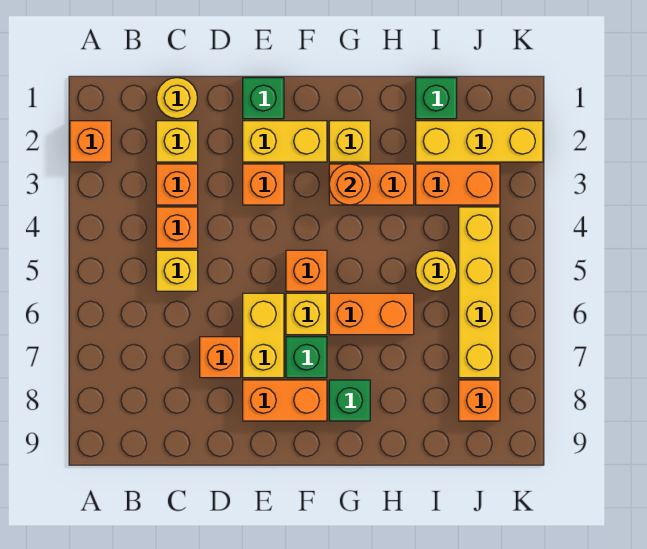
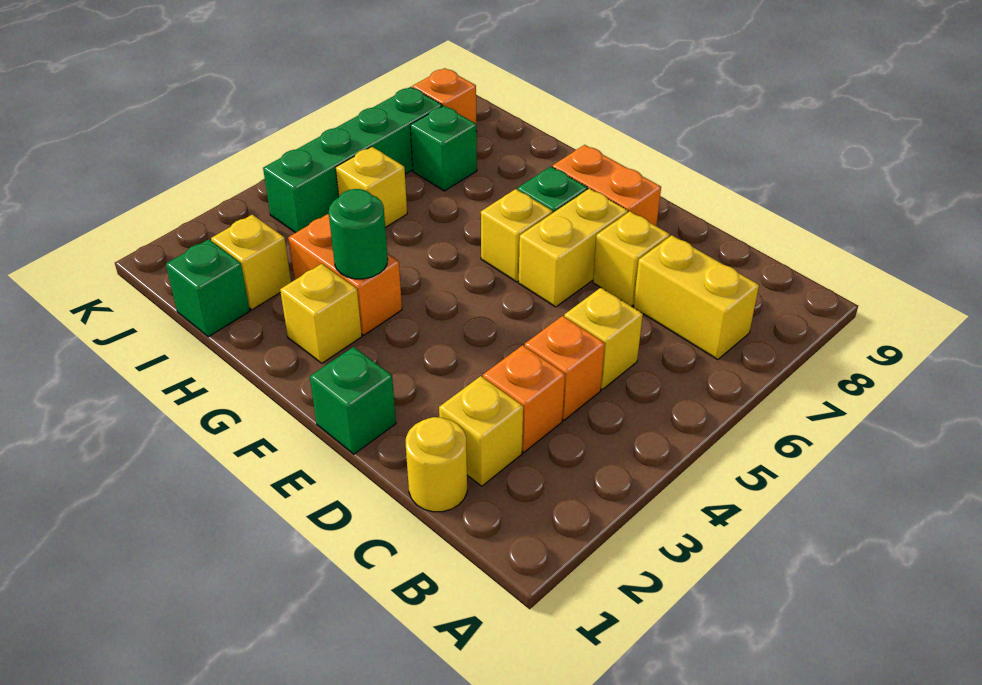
orange brick A2 level 1 -> none
orange brick D7 level 1 -> yellow brick D7 level 1
yellow brick E2:F2 level 1 -> yellow brick B7:C7 level 1
orange brick E3 level 1 -> none
orange brick F5 level 1 -> none
orange round brick G3 level 2 -> green round brick G3 level 2
orange brick G6:H6 level 1 -> none
green brick G8 level 1 -> green brick I7 level 1
yellow brick I2:K2 level 1 -> yellow brick I2 level 1
orange brick I3:J3 level 1 -> none
yellow round brick I5 level 1 -> yellow brick I5 level 1
yellow brick J4:J7 level 1 -> green brick J4:J7 level 1

